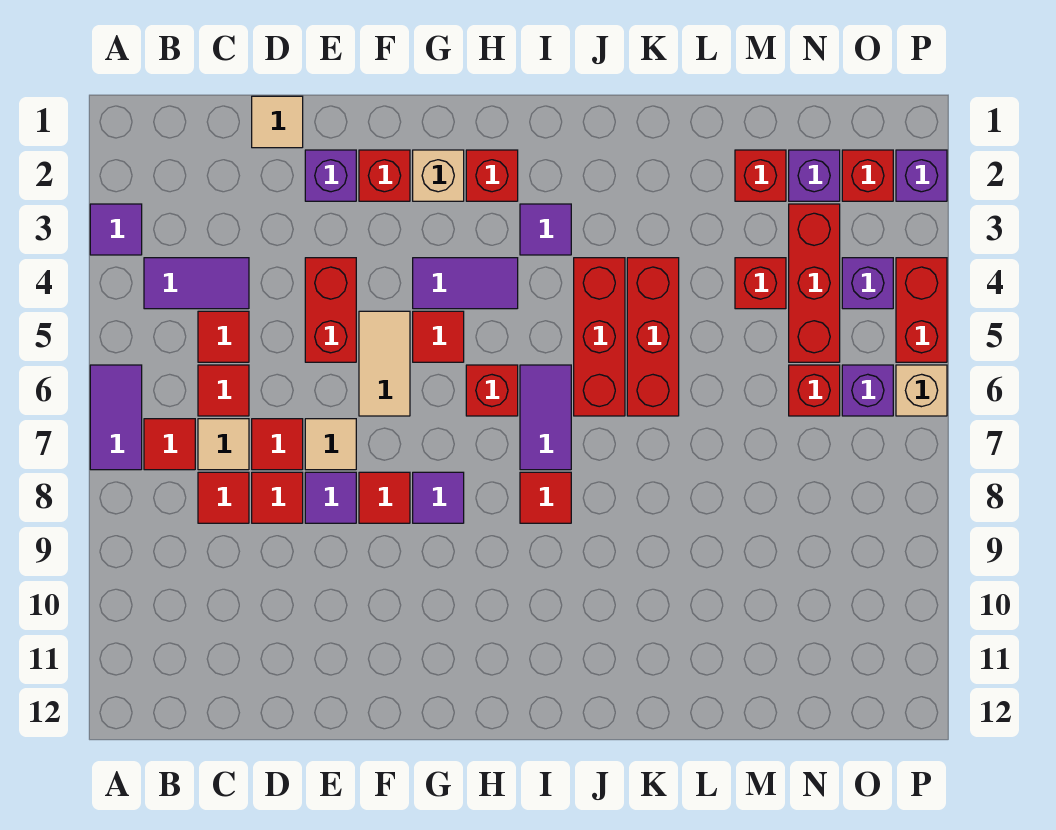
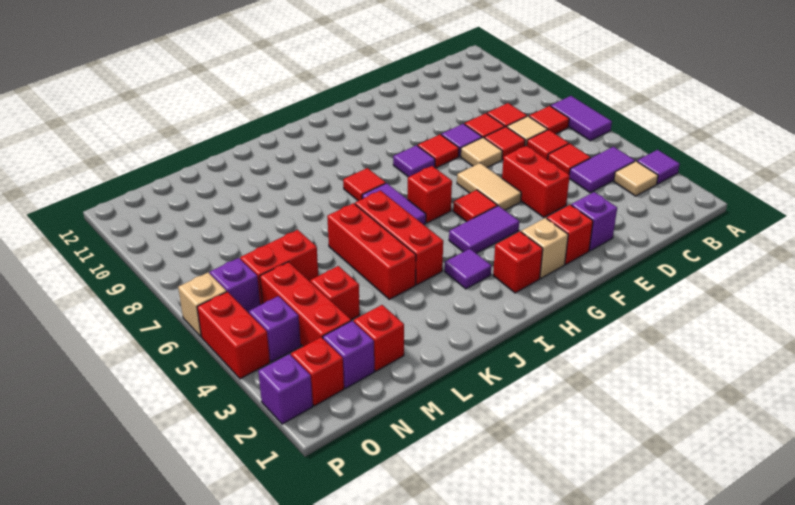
tan tile D1 level 1 -> tan tile B3 level 1
red brick N6 level 1 -> red brick M6:N6 level 1

